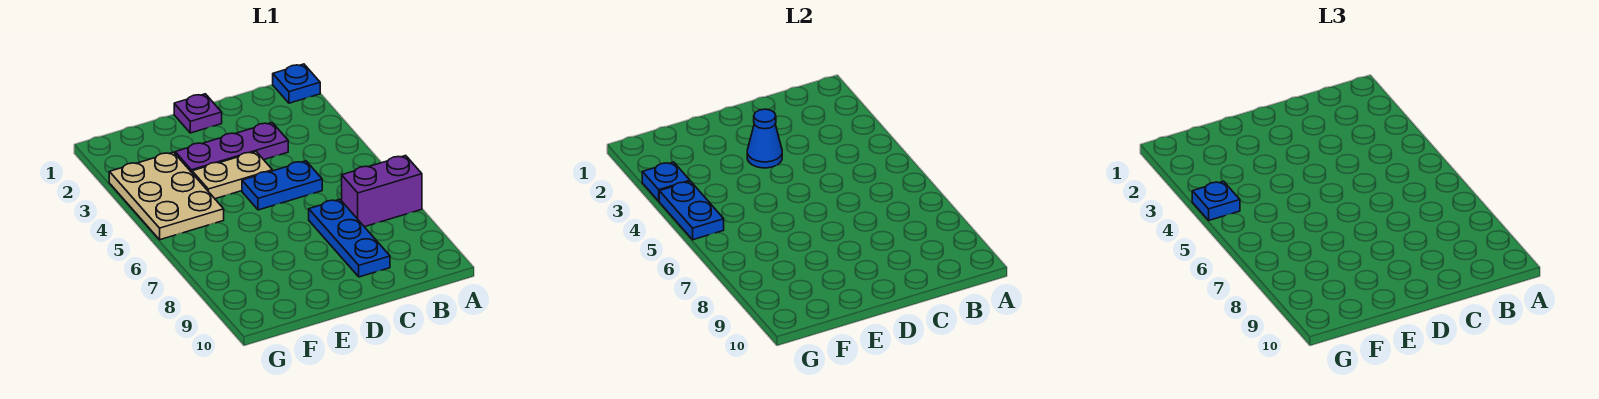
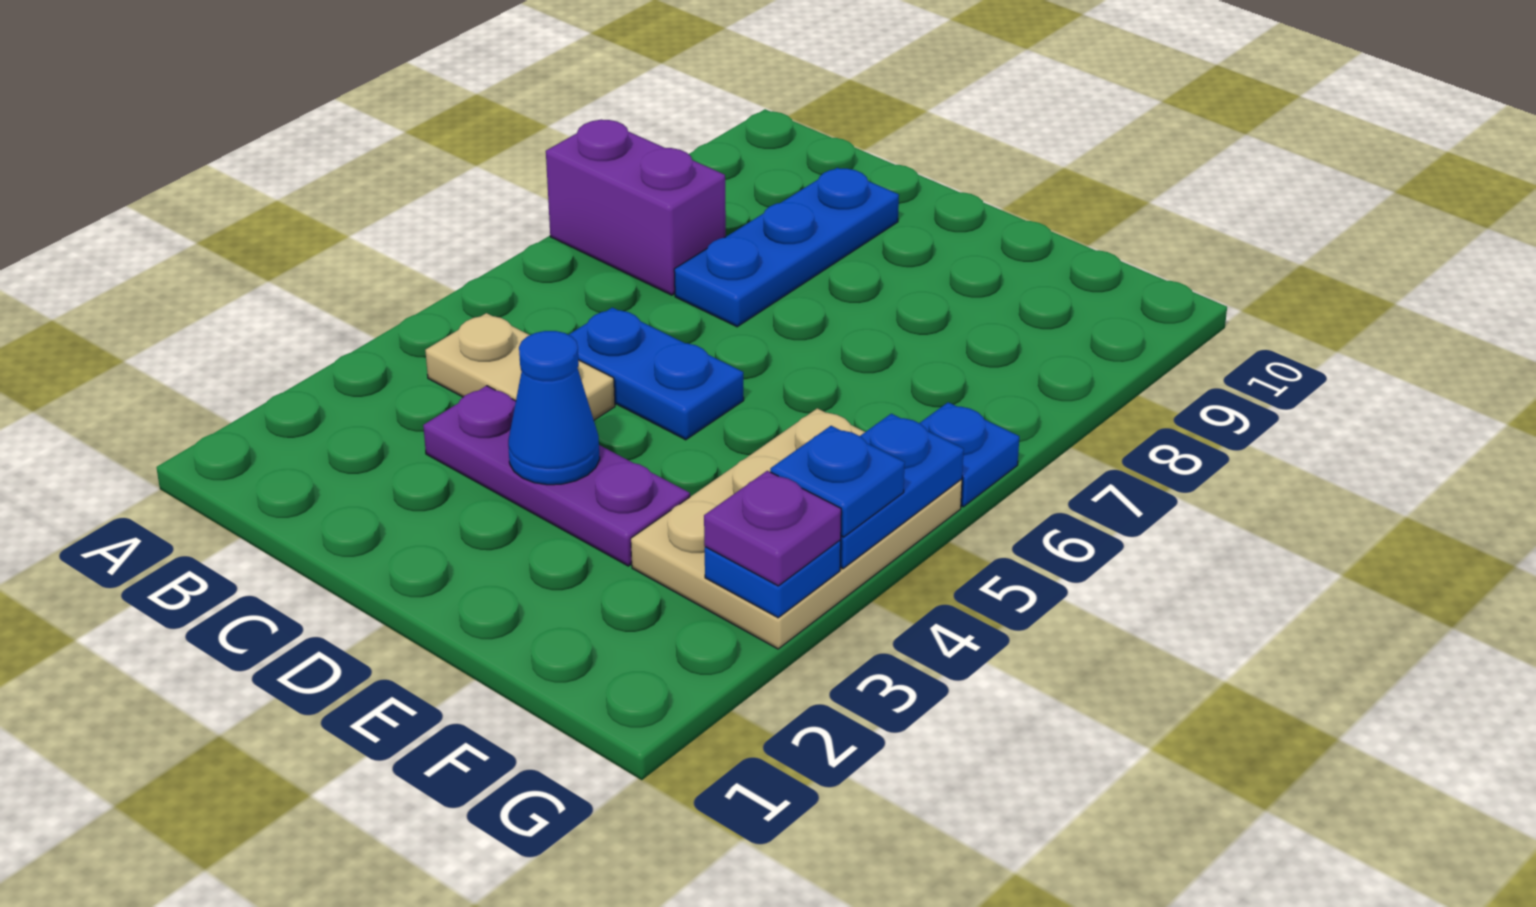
blue plate A1 level 1 -> blue plate G6 level 1
purple plate D1 level 1 -> purple plate G3 level 3
tan plate D4:E4 level 1 -> tan plate B4:C4 level 1

